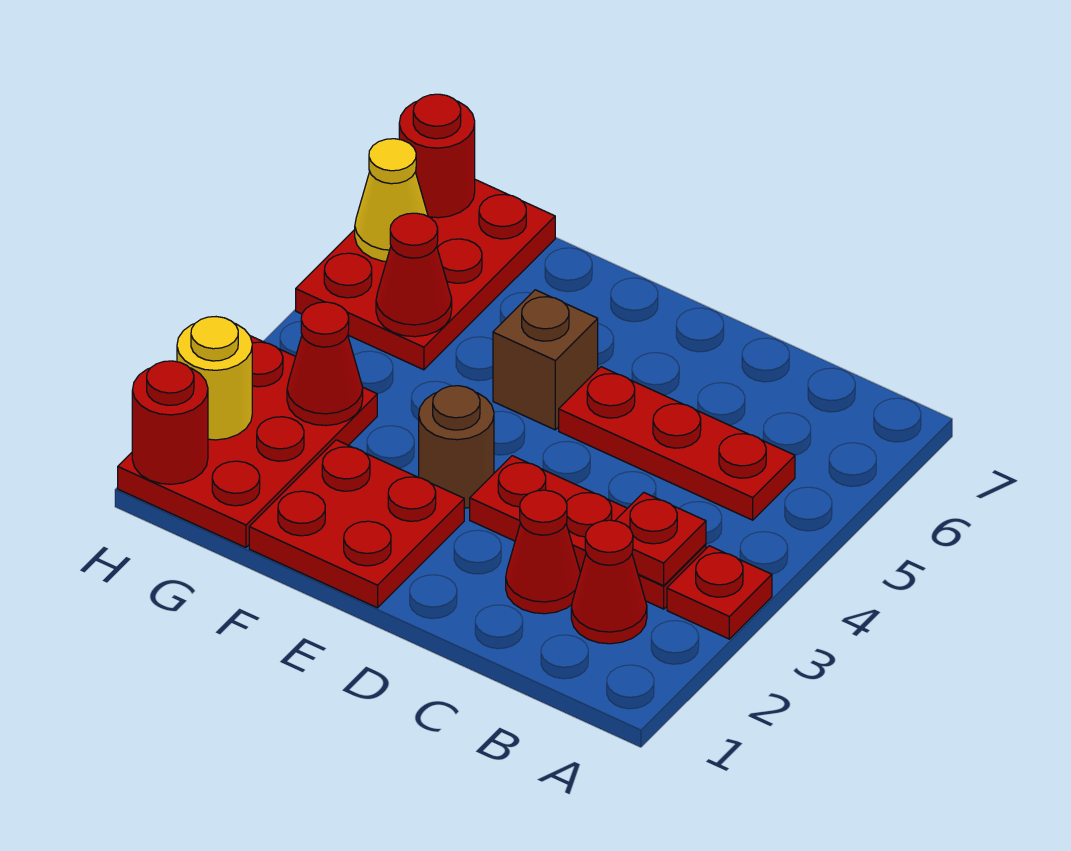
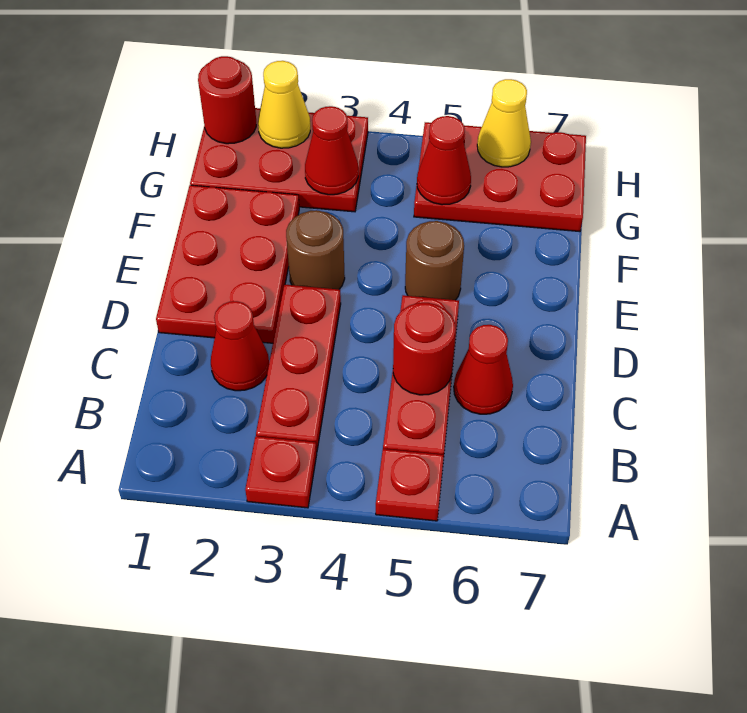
red cone B2 level 1 -> red cone C6 level 1
red plate B3 level 2 -> red plate A5 level 1
red plate E1:F2 level 1 -> red plate D1:F2 level 1
brown brick E5 level 1 -> brown round brick E5 level 1
yellow round brick H2 level 2 -> yellow cone H2 level 2
red round brick H7 level 2 -> red round brick C5 level 2

